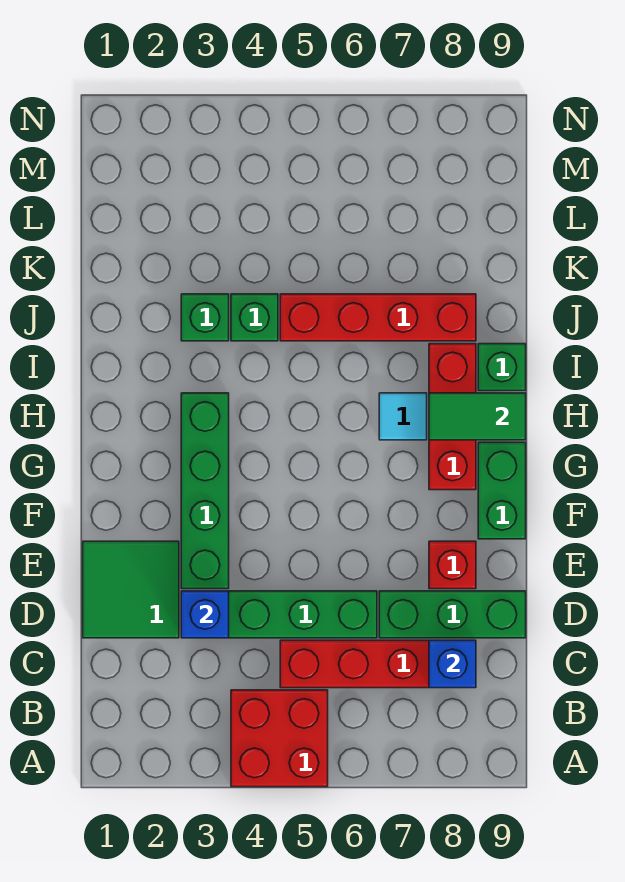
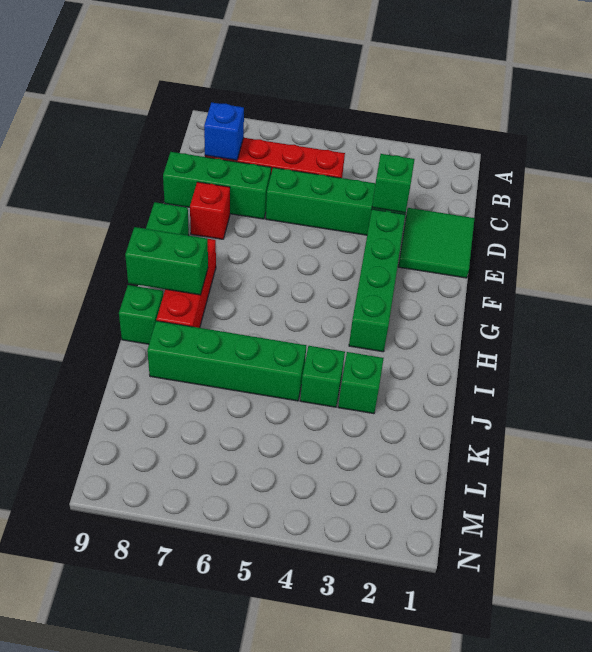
red brick A4:B5 level 1 -> none
blue brick D3 level 2 -> green brick D3 level 2
cyan tile H7 level 1 -> none
green tile H8:H9 level 2 -> green brick H8:H9 level 2
red brick J5:J8 level 1 -> green brick J5:J8 level 1

